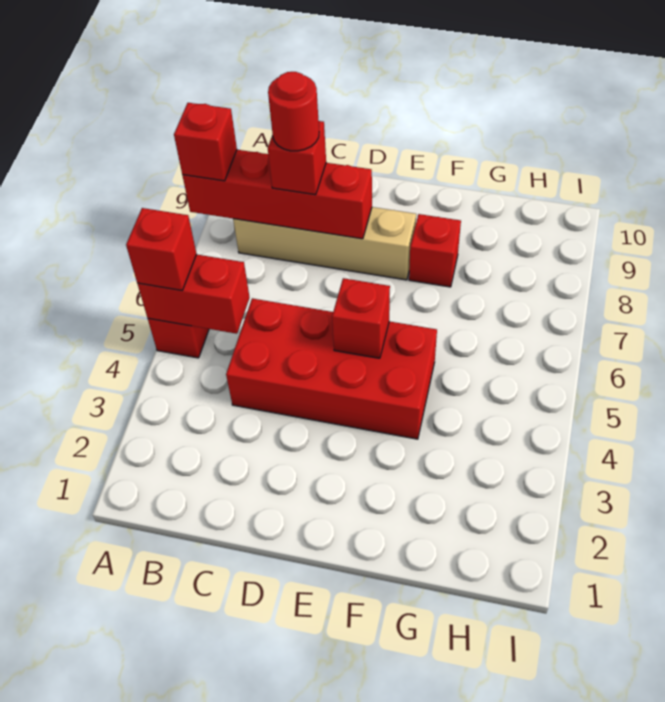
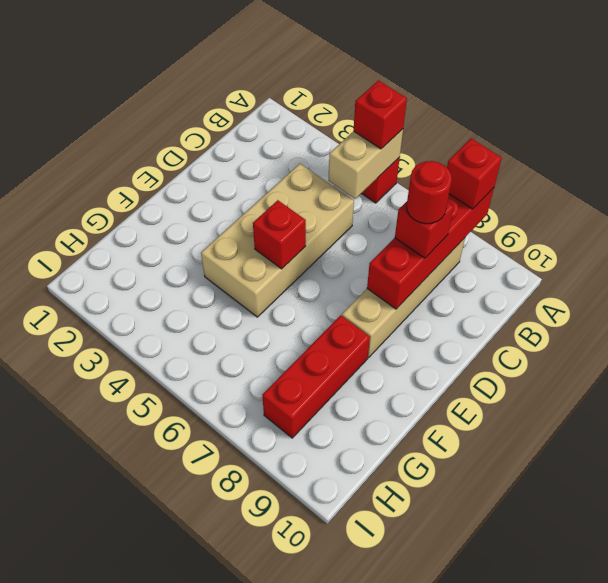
red brick A5:B5 level 2 -> tan brick A5:B5 level 2
red brick C4:F5 level 1 -> tan brick C4:F5 level 1
red brick F8 level 1 -> red brick F8:H8 level 1

